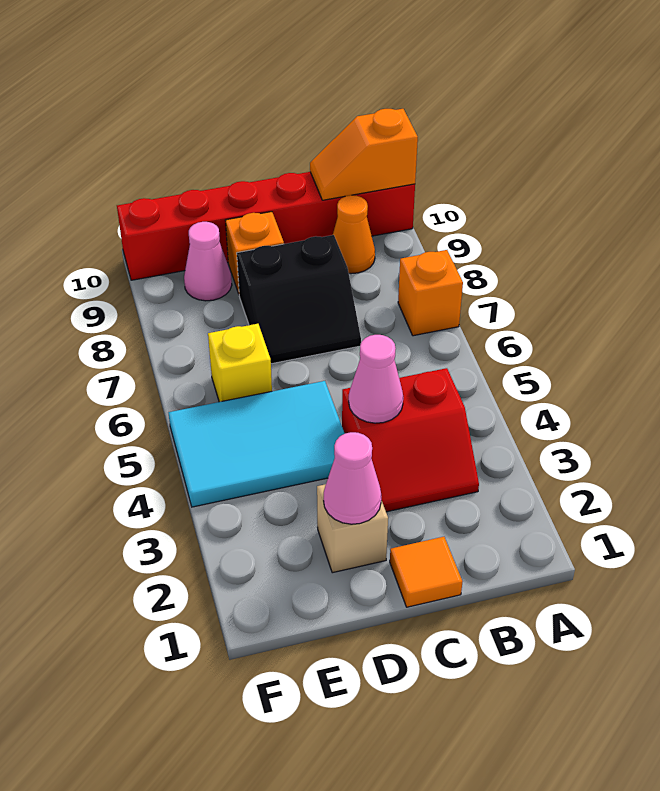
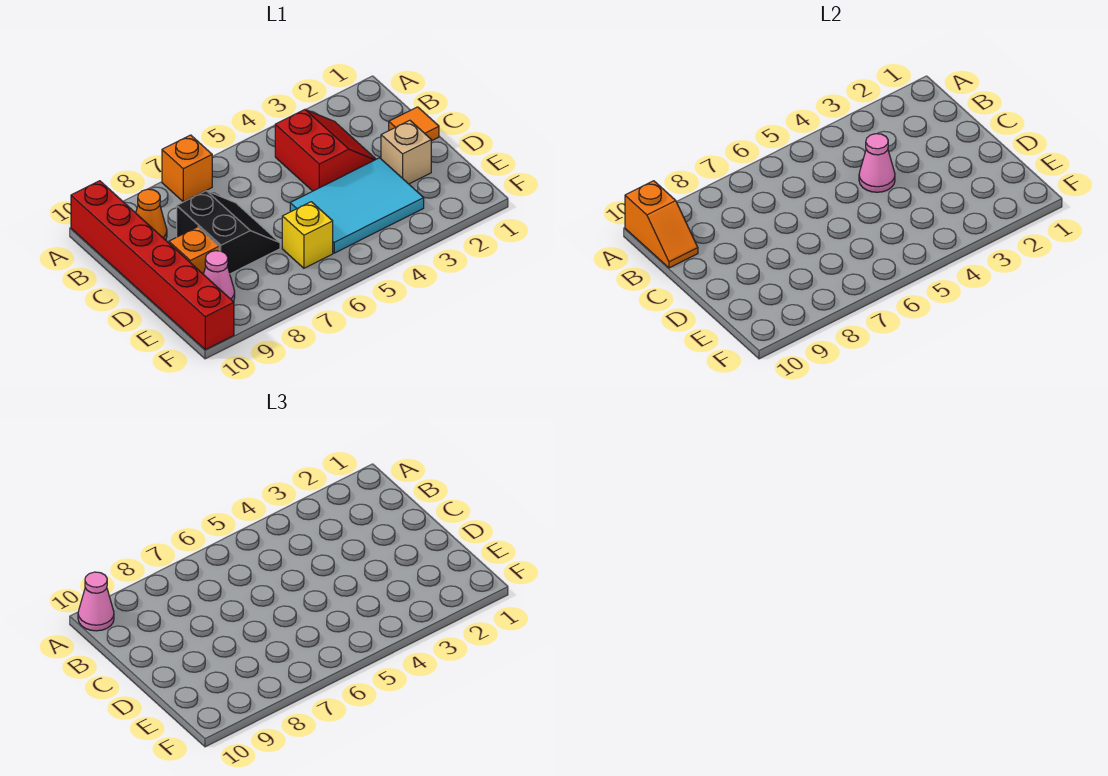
pink cone D2 level 2 -> pink cone A10 level 3
cyan tile D4:F5 level 1 -> cyan tile D3:E5 level 1

